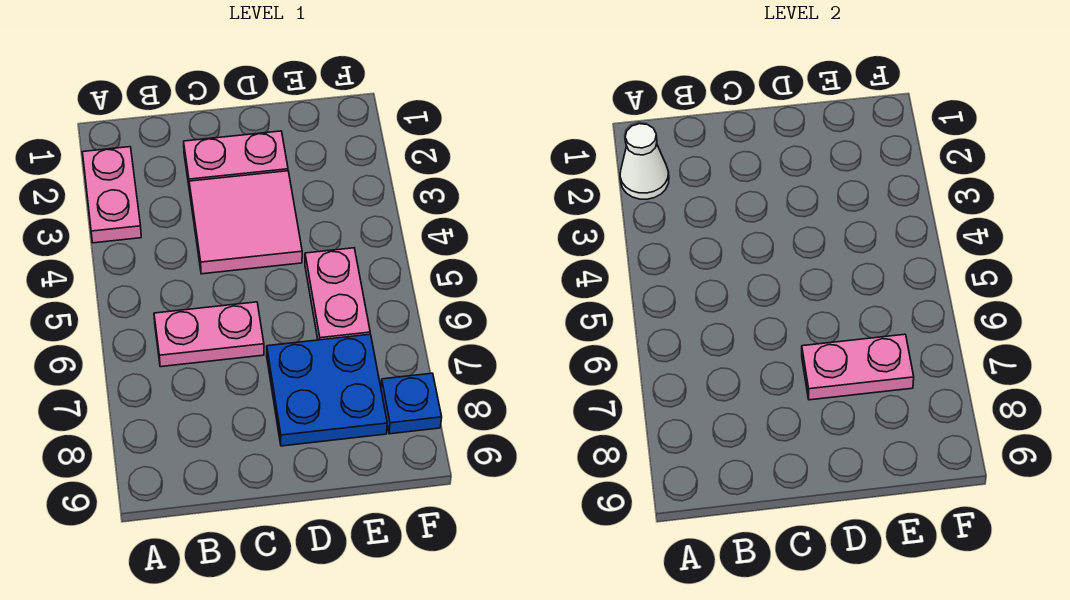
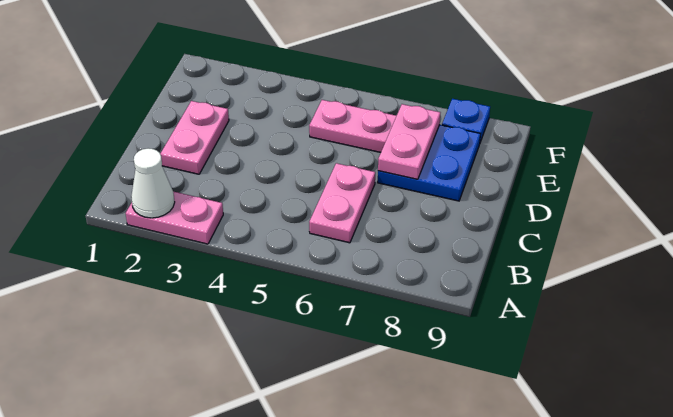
pink tile C3:D4 level 1 -> none

